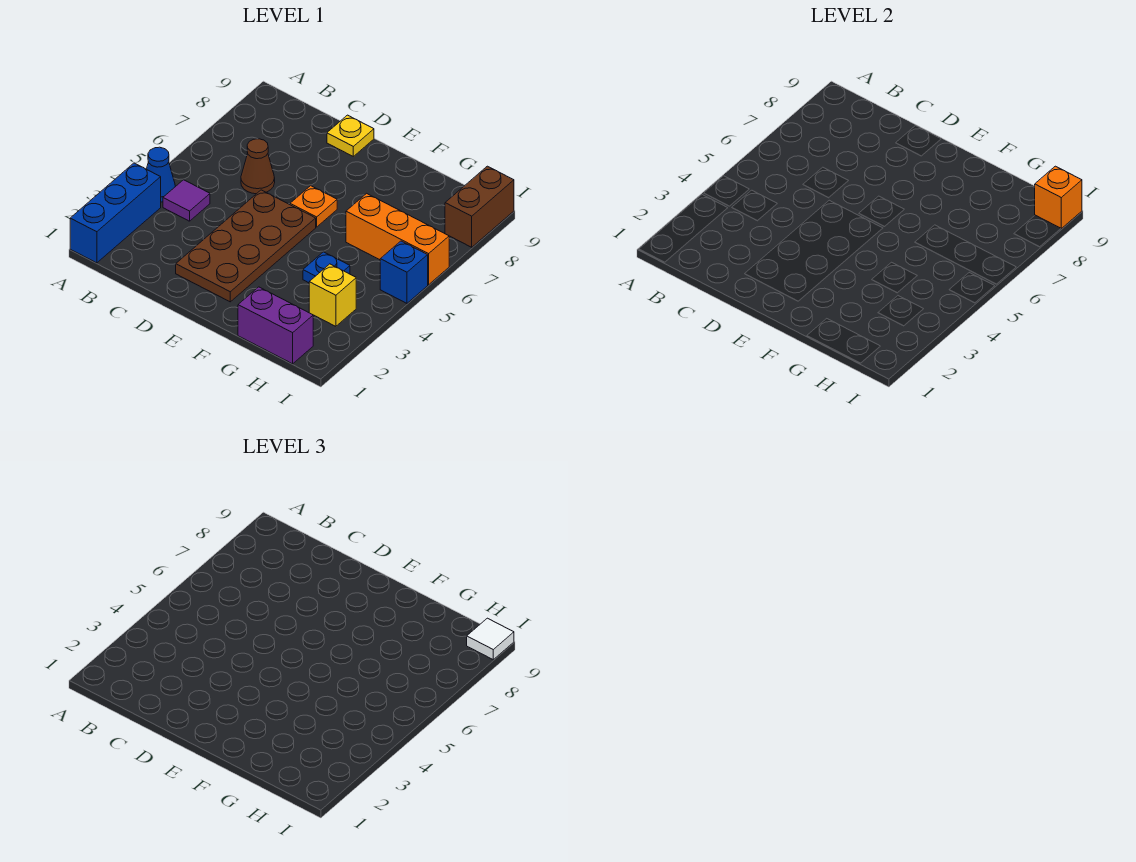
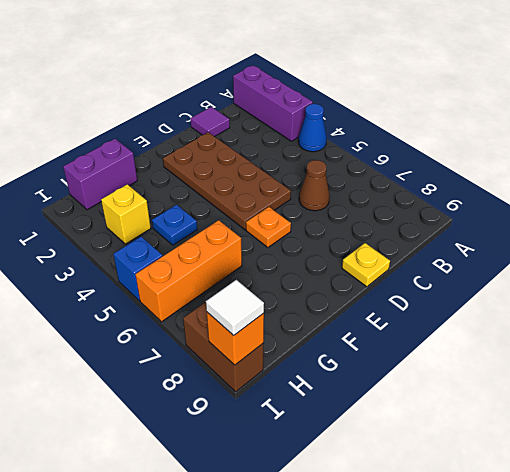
blue brick A1:A3 level 1 -> purple brick A1:A3 level 1
purple tile B4 level 1 -> purple tile C1 level 1

